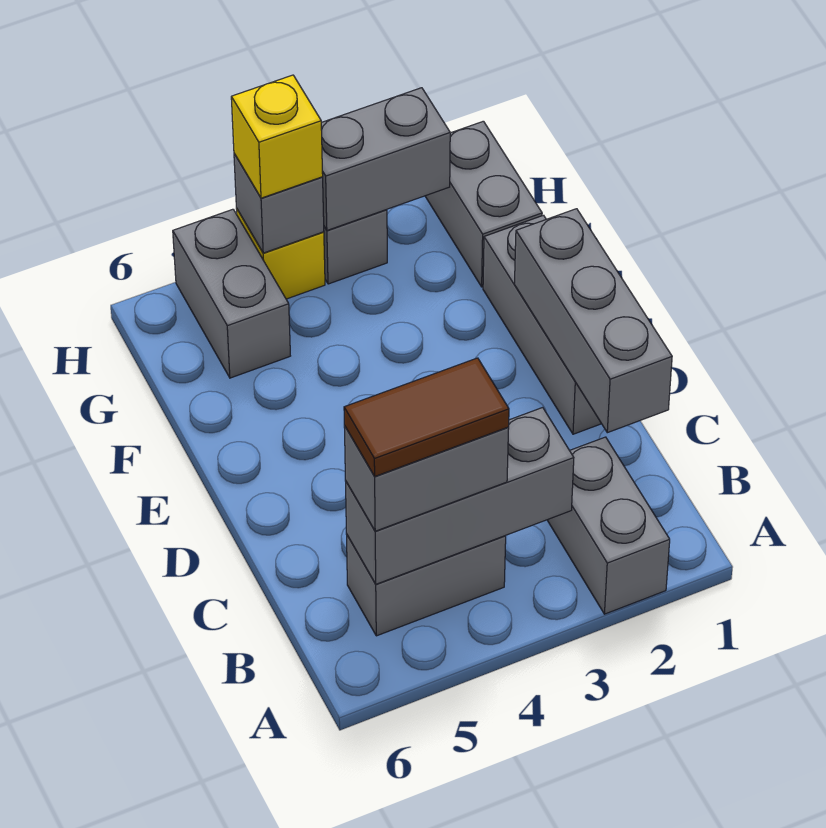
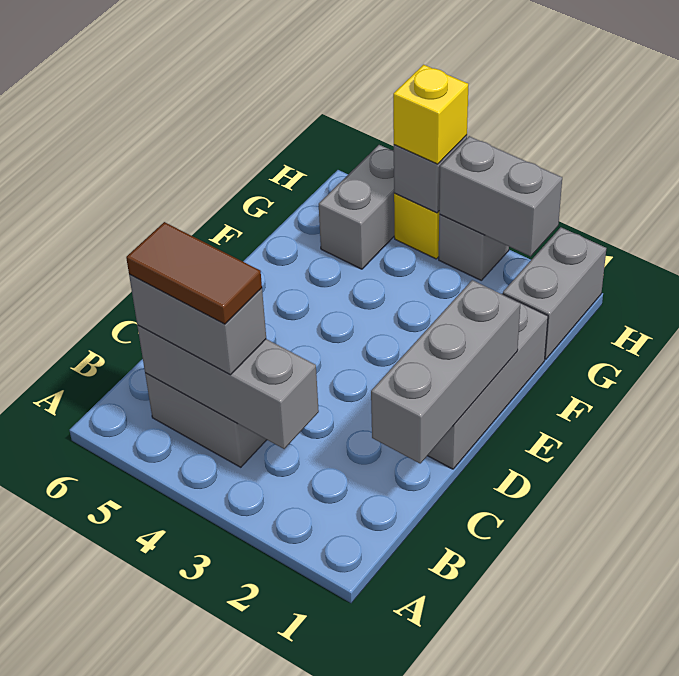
grey brick A2:B2 level 1 -> none

